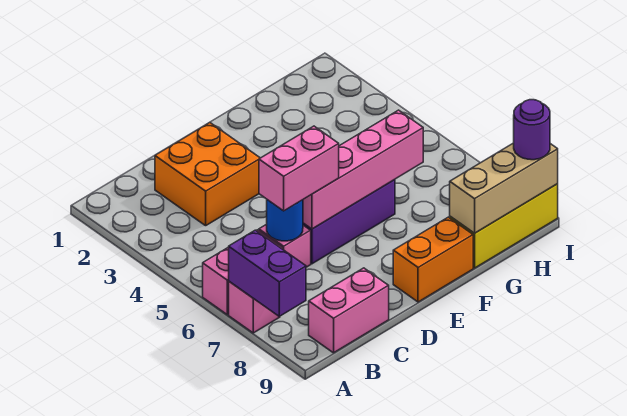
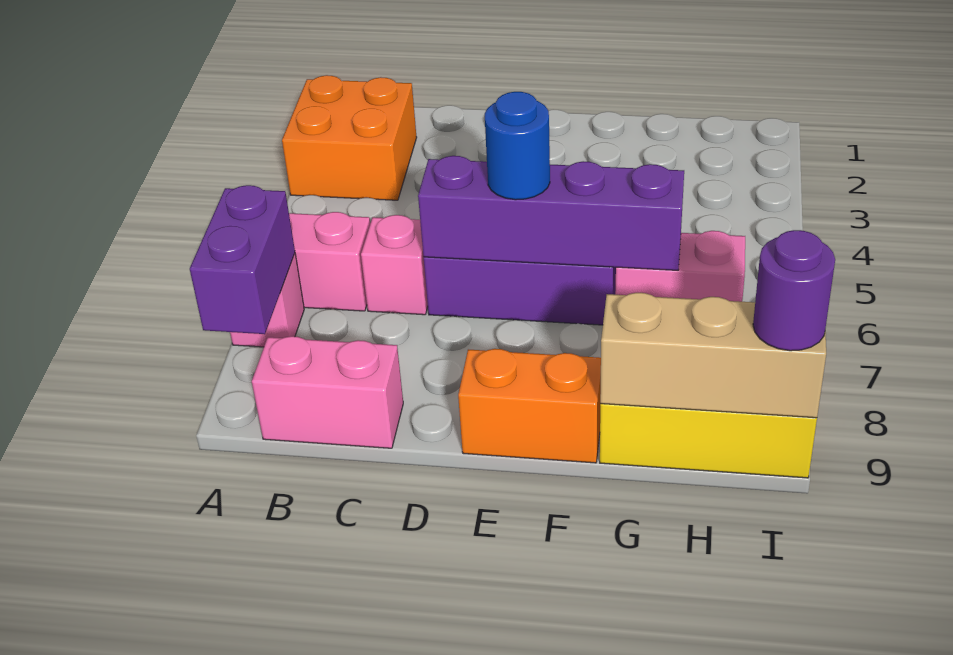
orange brick C2:D3 level 1 -> orange brick A2:B3 level 1
blue round brick C6 level 2 -> blue round brick E6 level 3
pink brick C6:D6 level 3 -> pink brick G6:H6 level 1
pink brick D6:G6 level 2 -> purple brick D6:G6 level 2

